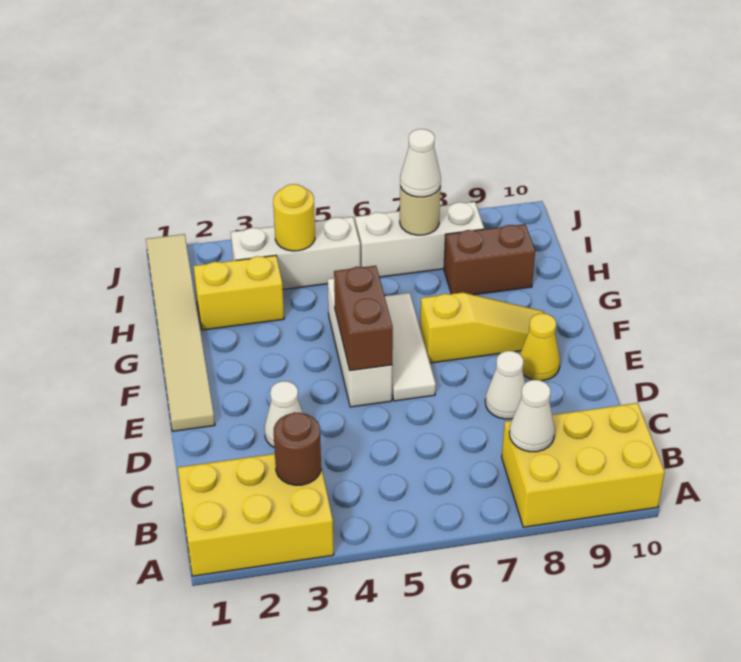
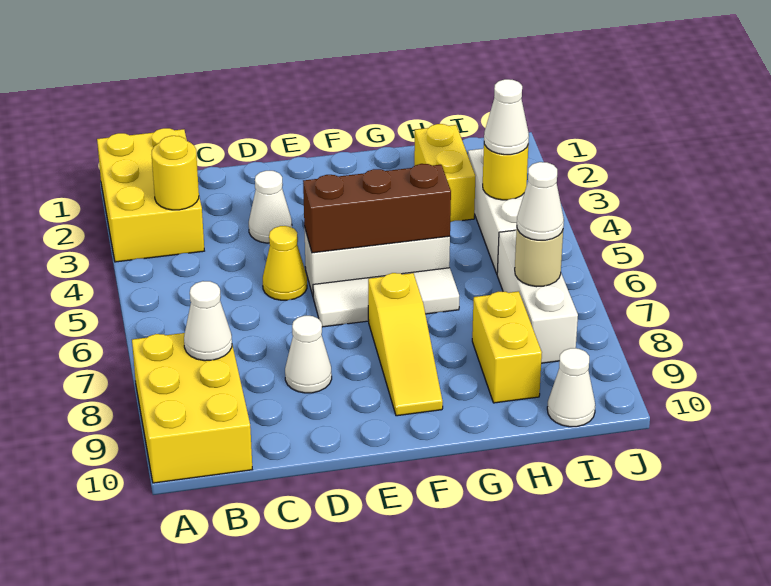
brown round brick B3 level 2 -> yellow round brick B3 level 2
tan tile E1:J1 level 1 -> none
brown brick E5:F5 level 2 -> brown brick E5:G5 level 2
yellow cone E9 level 1 -> yellow cone D5 level 1
brown brick H8:H9 level 1 -> yellow brick H8:H9 level 1
none -> white cone I4 level 3
none -> white cone I10 level 1

